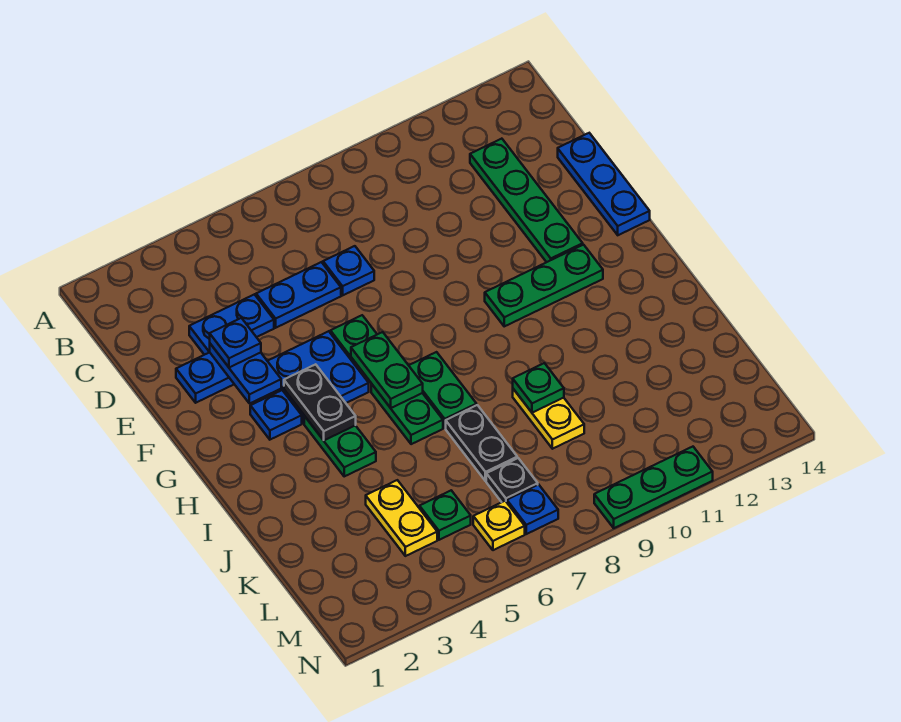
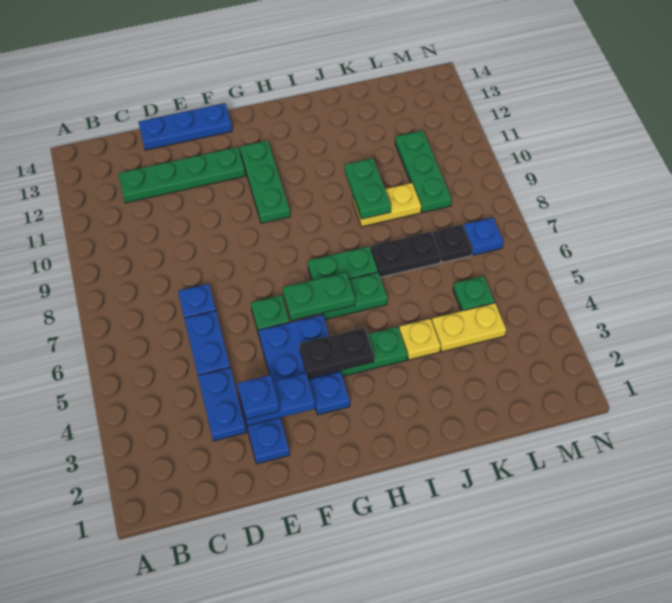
green plate J9 level 2 -> green plate J9:J10 level 2
yellow plate M6 level 1 -> yellow plate J4 level 1
green plate N9:N11 level 1 -> green plate L9:L11 level 1

